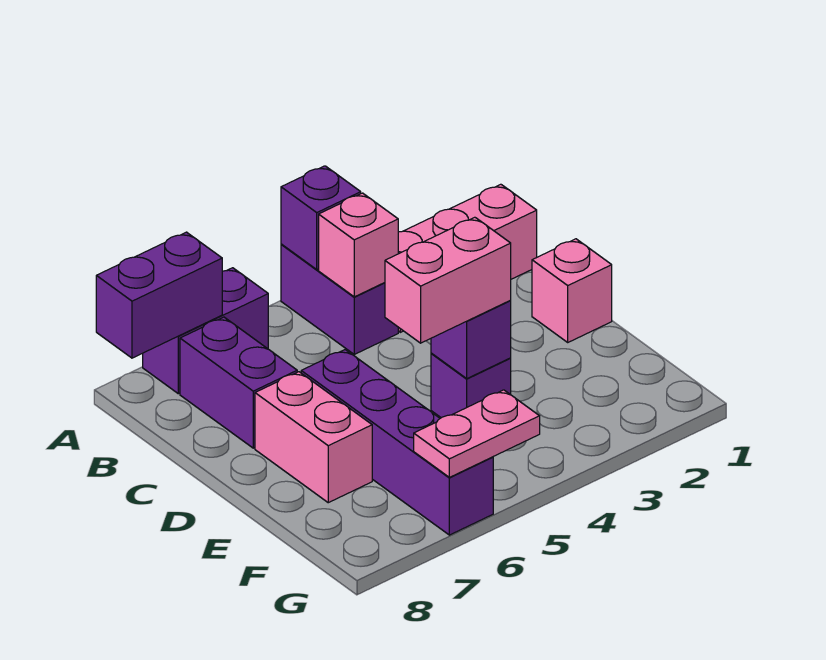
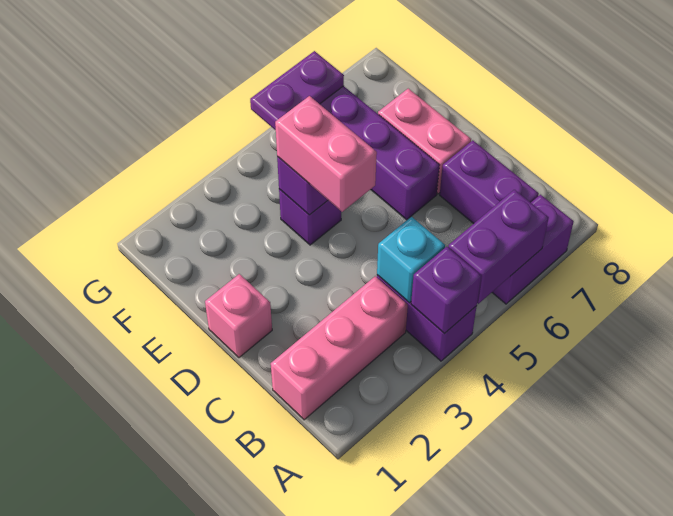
purple brick A7:A8 level 2 -> purple brick A5:A6 level 2
pink brick B4 level 2 -> cyan brick B4 level 2
pink brick E4:E5 level 3 -> pink brick D4:E4 level 3
pink plate G5:G6 level 2 -> purple plate G5:G6 level 2

